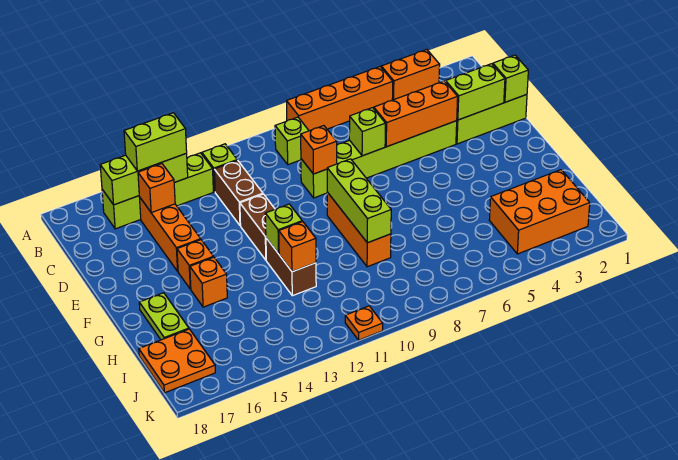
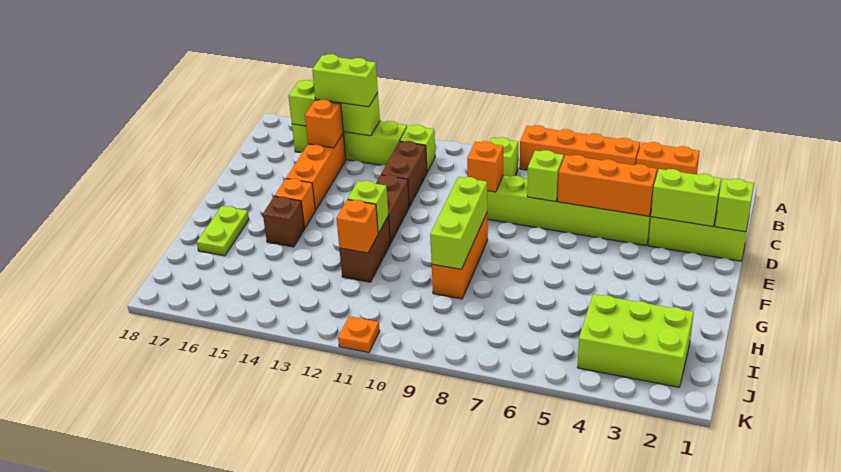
orange brick G15 level 1 -> brown brick G15 level 1
orange brick I2:J4 level 1 -> lime brick I2:J4 level 1
orange plate I17:J18 level 1 -> none

